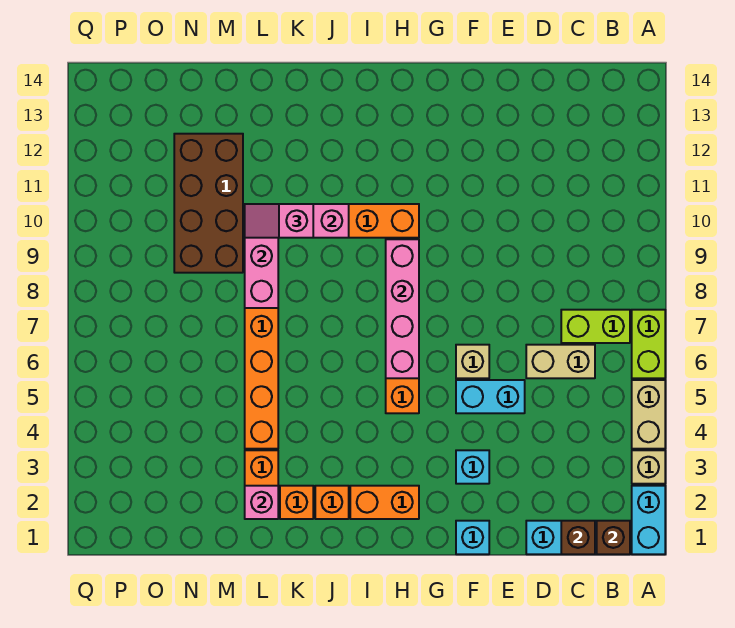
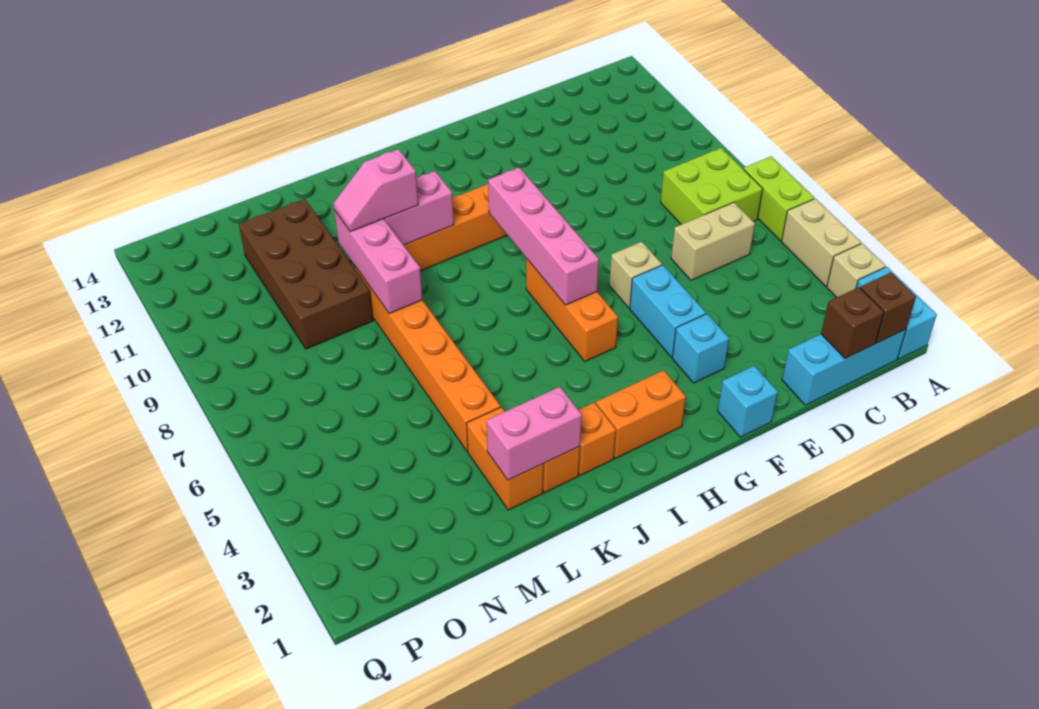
lime brick B7:C7 level 1 -> lime brick B7:C8 level 1
cyan brick E5:F5 level 1 -> cyan brick F4:F5 level 1
pink brick L2 level 2 -> pink brick K2:L2 level 2

